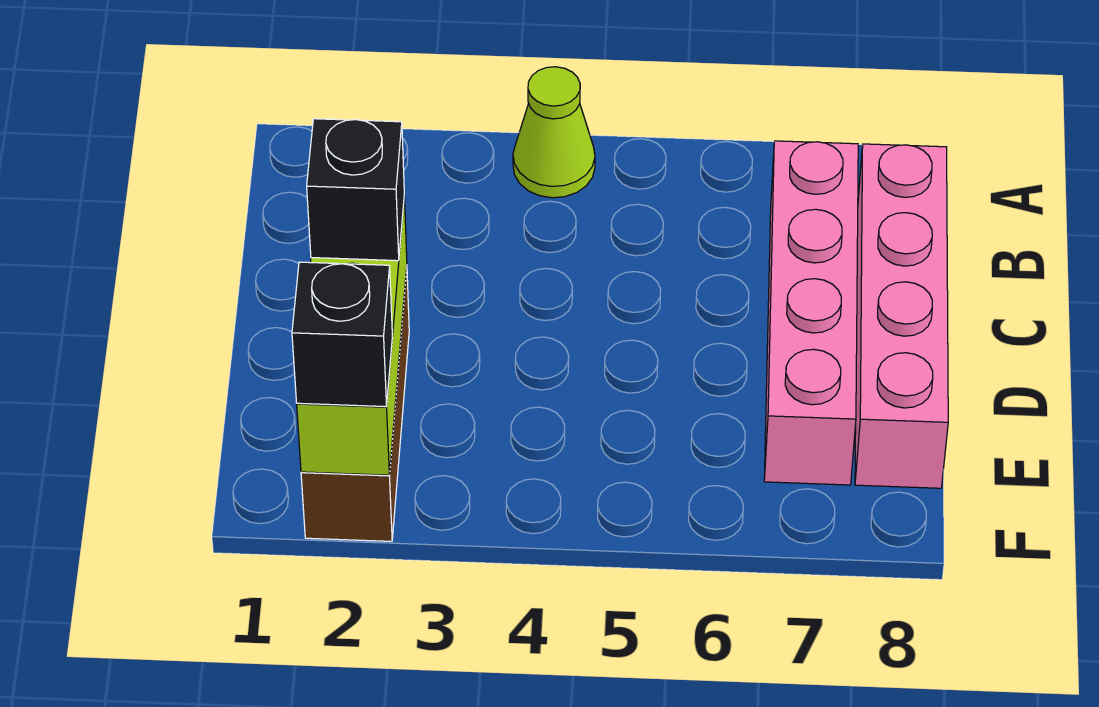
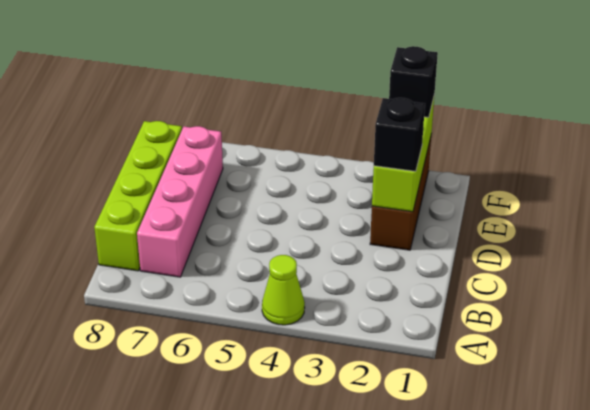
pink brick B8:E8 level 1 -> lime brick B8:E8 level 1

